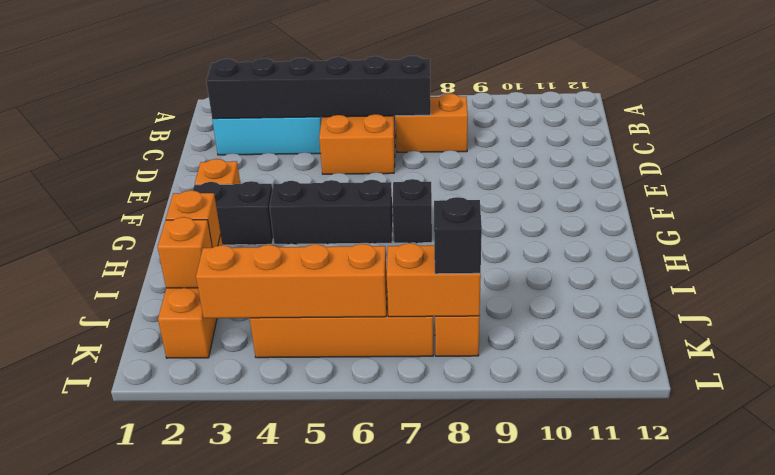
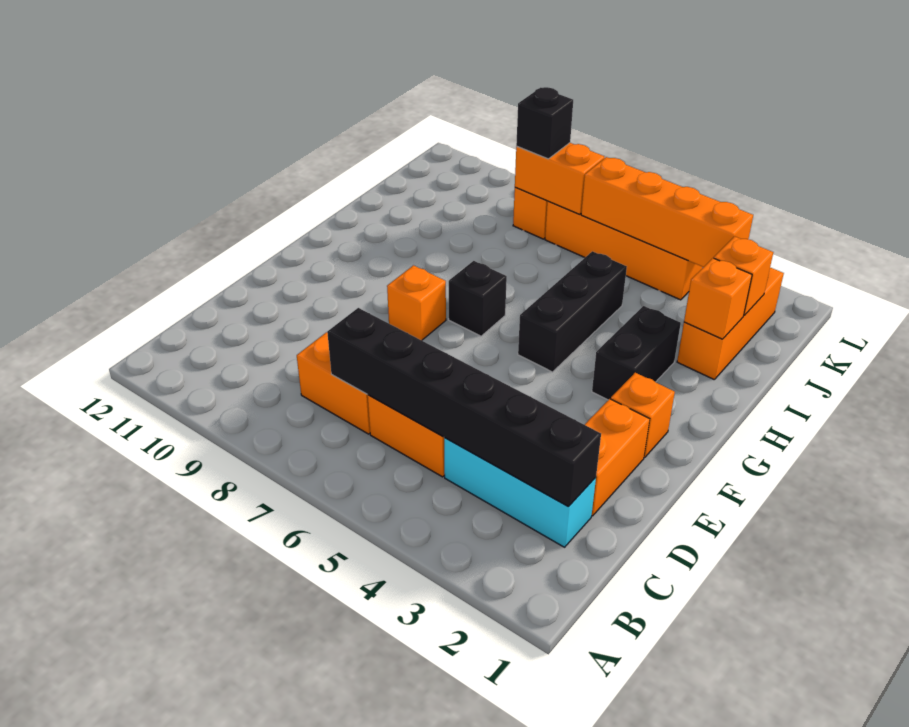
none -> orange brick D2:E2 level 1
none -> orange brick F8 level 1
black brick G2:G3 level 1 -> black brick G3:H3 level 1
black brick G4:G6 level 1 -> black brick G5:I5 level 1

